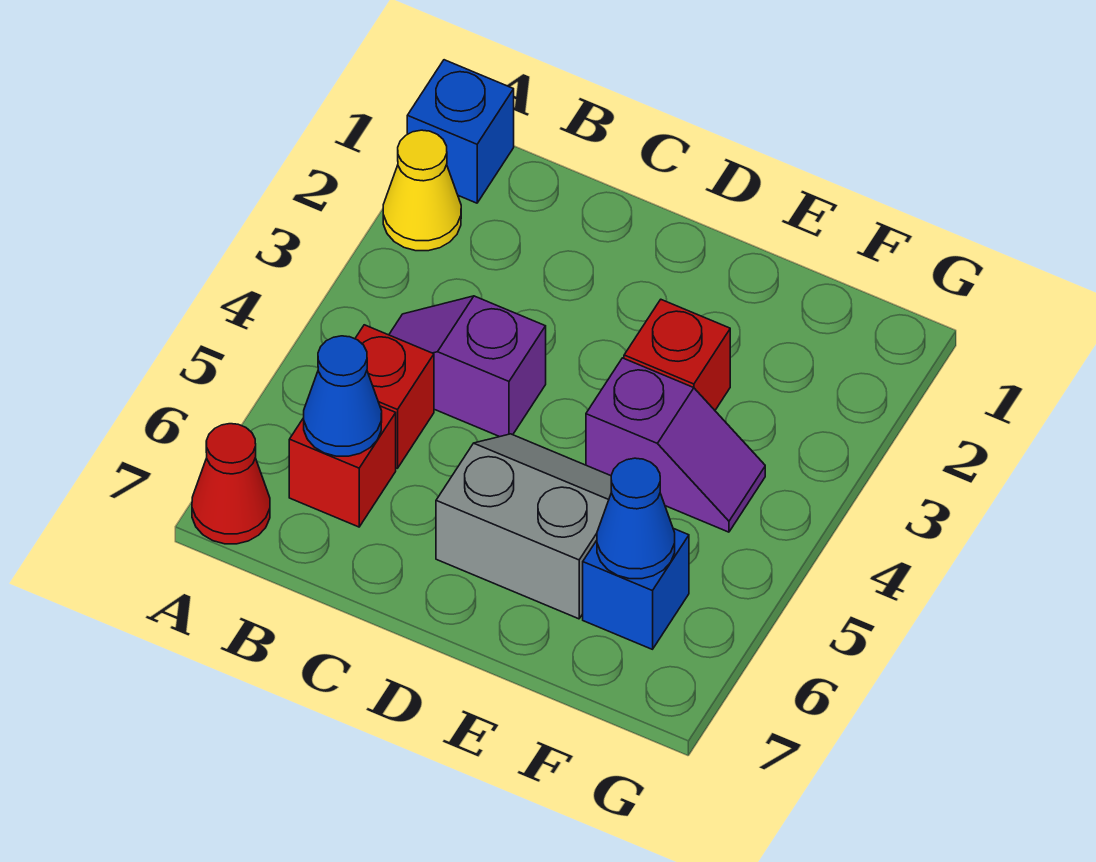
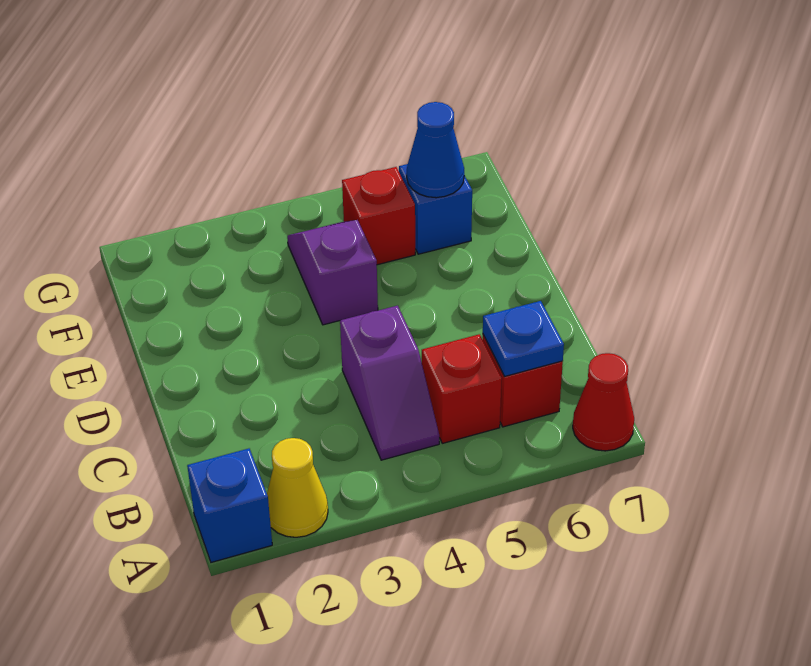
blue cone B6 level 2 -> blue plate B6 level 2
grey slope D5:E6 level 1 top 6 -> none
red brick E3 level 1 -> red brick F5 level 1

